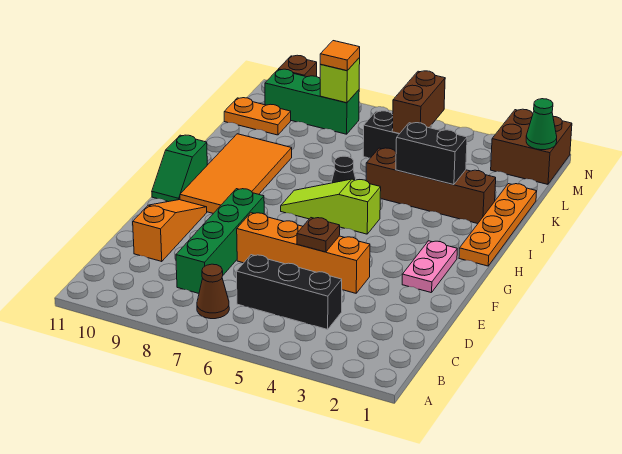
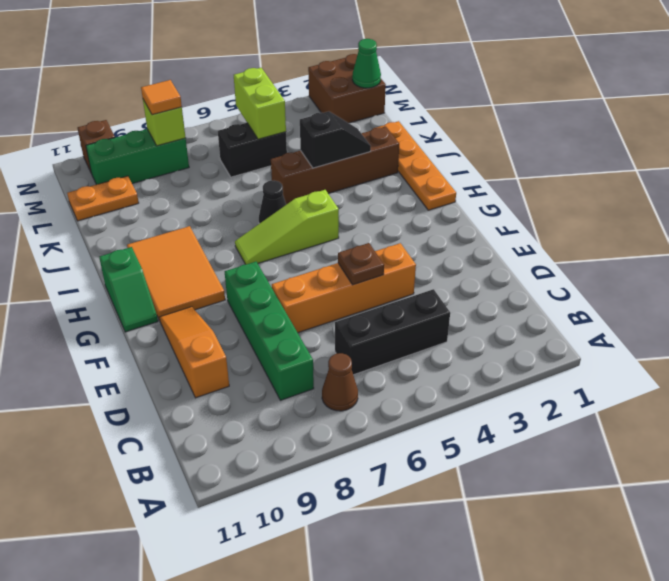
pink plate F2:G2 level 1 -> none
orange tile G9:J10 level 1 -> orange tile G9:I10 level 1
black brick J3:J4 level 2 -> black slope J3:J4 level 2 top 4
brown brick L5:M5 level 2 -> lime brick L5:M5 level 2

